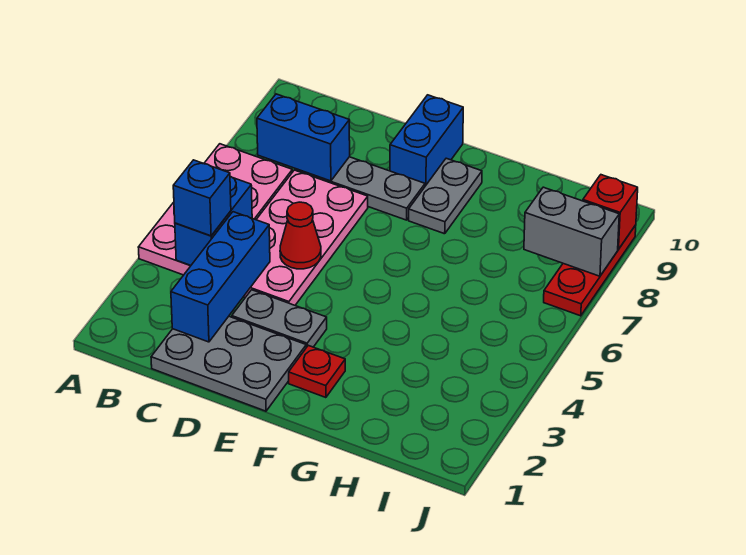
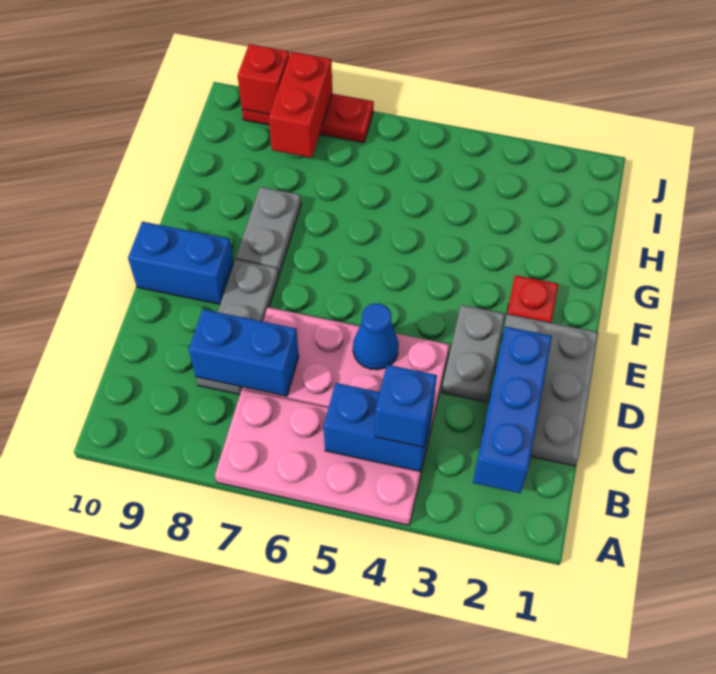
blue brick B8:C8 level 2 -> blue brick C7:C8 level 2
blue brick C2:C4 level 2 -> blue brick B2:D2 level 2
red cone D5 level 2 -> blue cone D5 level 2
grey plate F8:F9 level 1 -> grey plate F8:G8 level 1
grey brick I8:J8 level 2 -> red brick I8:J8 level 2

